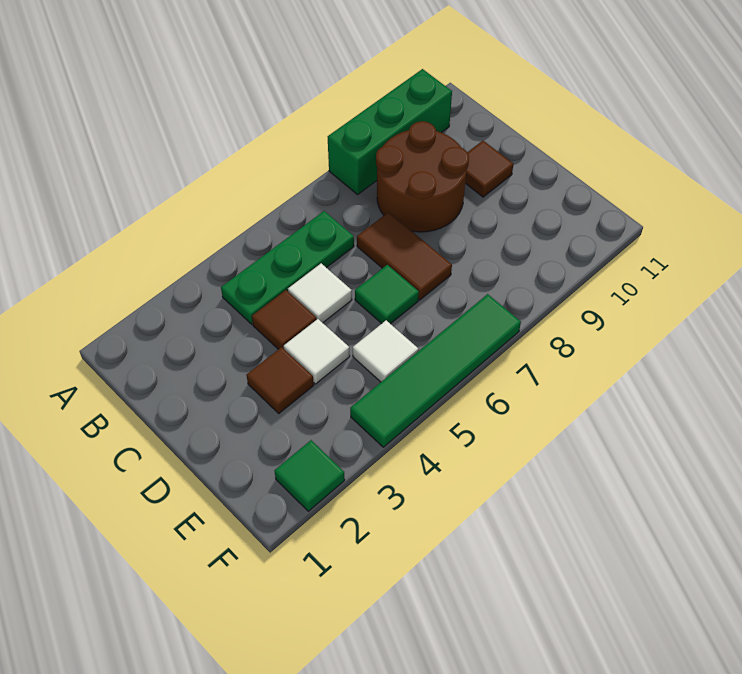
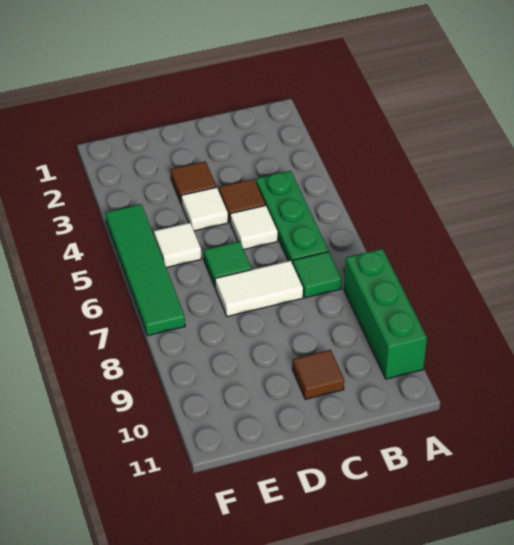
brown round brick B8:C9 level 1 -> none
brown tile C7:D7 level 1 -> white tile C7:D7 level 1
green tile F2 level 1 -> green tile B7 level 1

